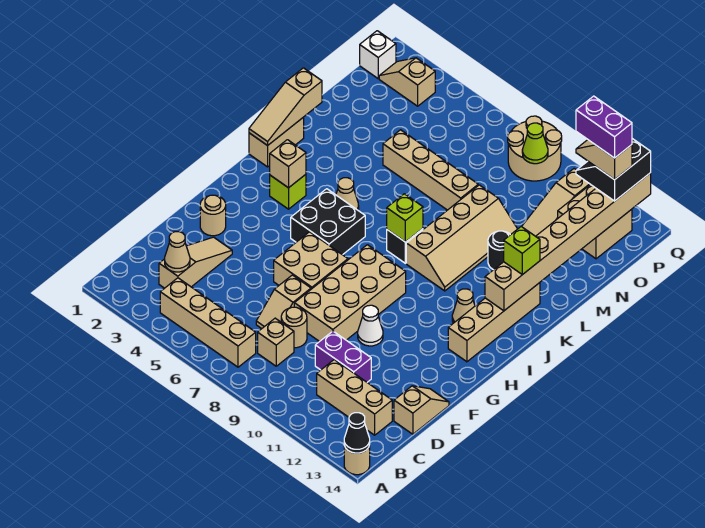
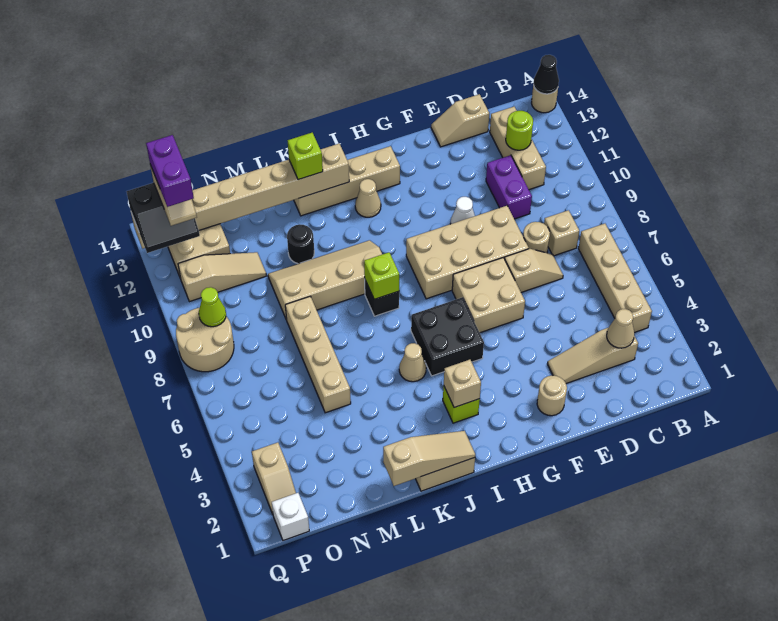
none -> lime round brick C12 level 2

